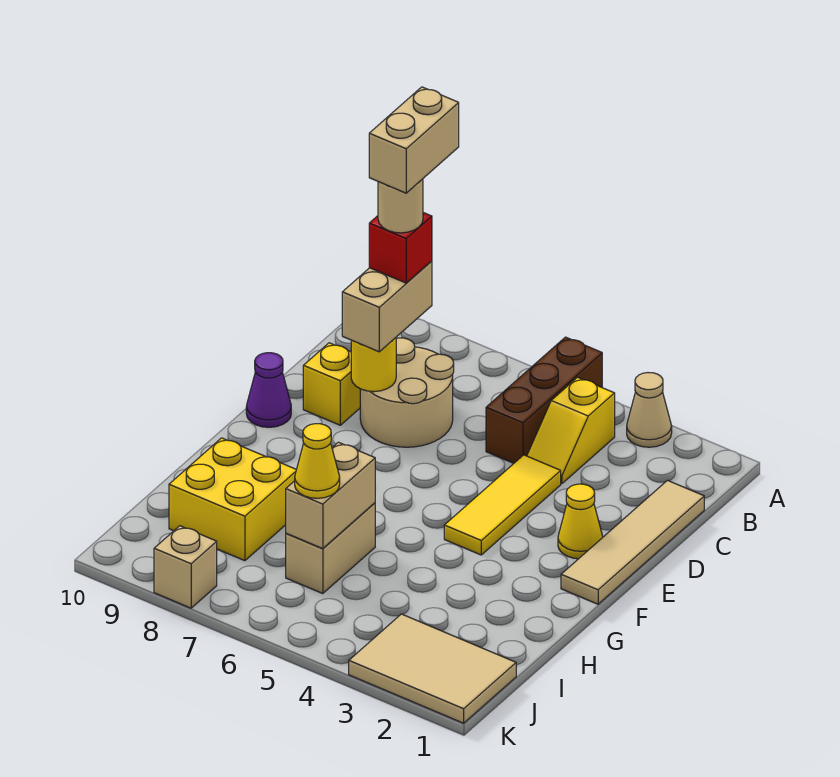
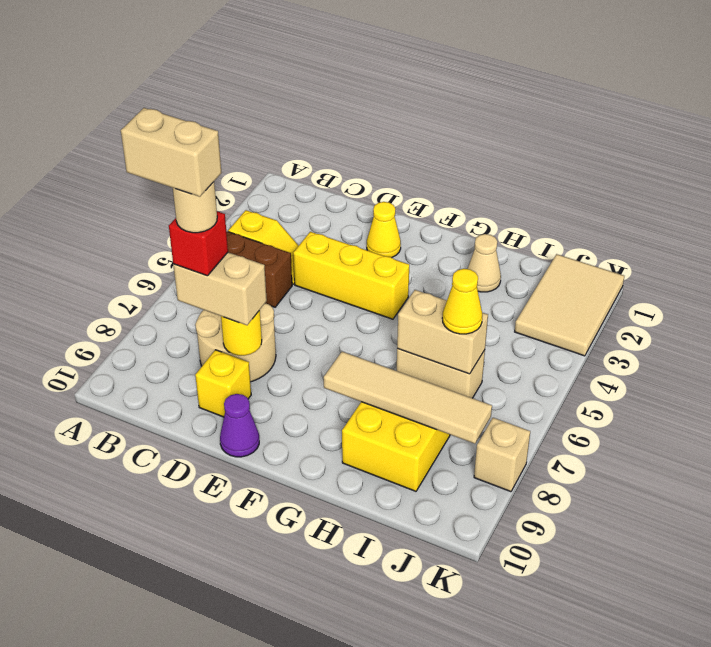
tan cone A3 level 1 -> tan cone H2 level 1
tan tile C1:F1 level 1 -> tan tile G8:J8 level 2
yellow tile D4:F4 level 1 -> yellow brick D4:F4 level 1

